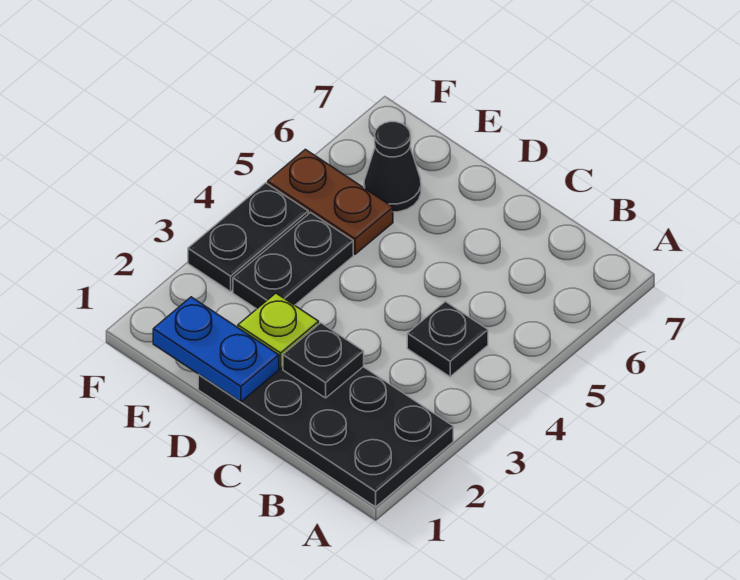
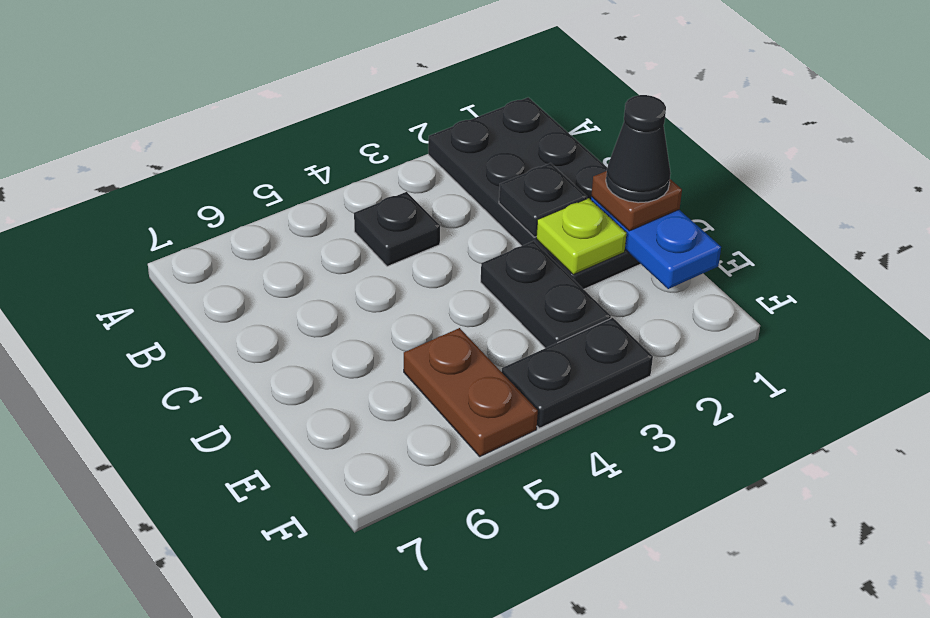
none -> brown plate D1 level 3
black plate E3:E4 level 1 -> black plate D3:E3 level 1
black cone E6 level 1 -> black cone D1 level 4

